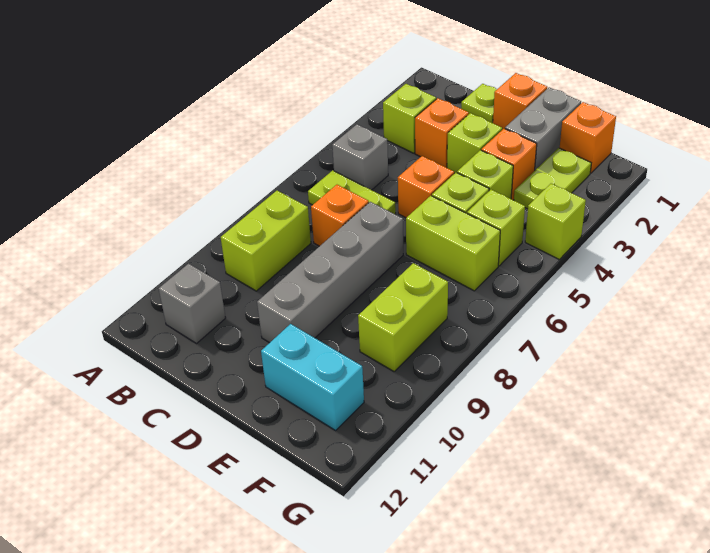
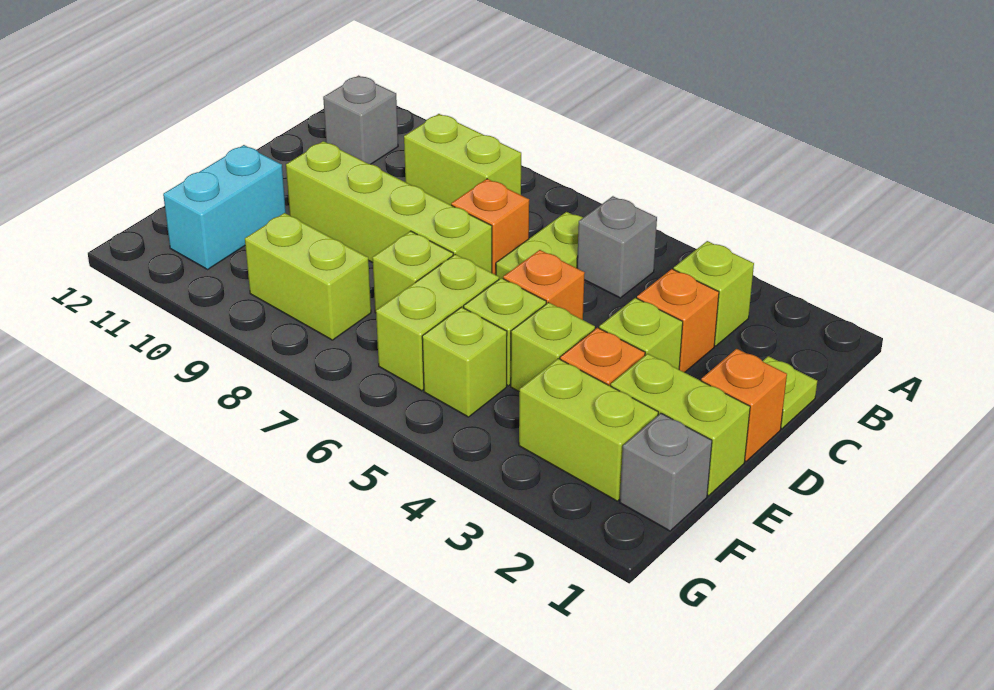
grey brick D7:D10 level 1 -> lime brick D7:D10 level 1
grey brick E1:E2 level 1 -> lime brick E1:E2 level 1
orange brick F1 level 1 -> grey brick F1 level 1
lime plate F2:F3 level 1 -> lime brick F2:F3 level 1
lime brick G4 level 1 -> lime brick E7 level 1

